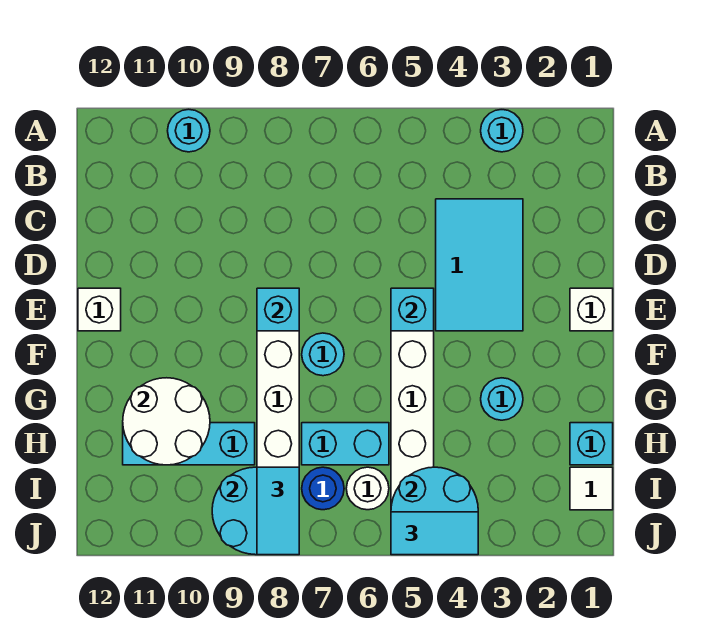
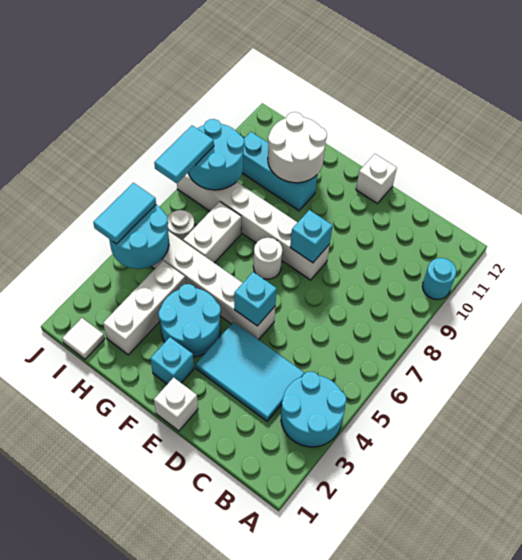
cyan round brick A3 level 1 -> cyan round brick A3:B4 level 1
cyan round brick F7 level 1 -> white round brick F7 level 1
cyan round brick G3 level 1 -> cyan round brick F3:G4 level 1
cyan brick H1 level 1 -> cyan brick F2 level 1
none -> white brick H2:H4 level 1
cyan brick H6:H7 level 1 -> white brick H6:H7 level 1
cyan brick H9:H11 level 1 -> cyan brick G10:I10 level 1
blue round brick I7 level 1 -> none
cyan tile I8:J8 level 3 -> cyan tile J7:J8 level 3

